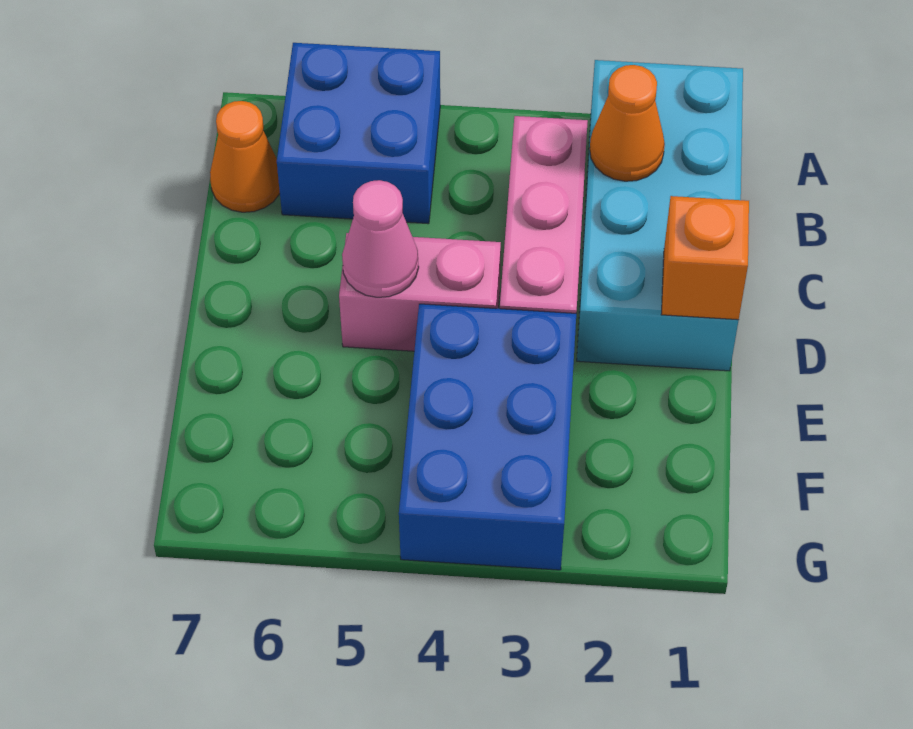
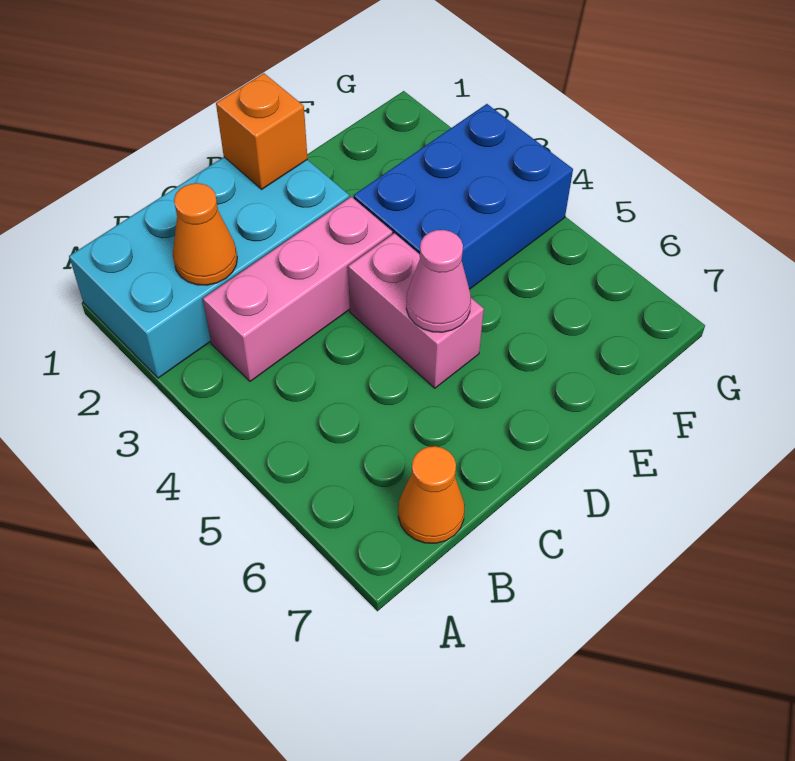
blue brick A5:B6 level 1 -> none

